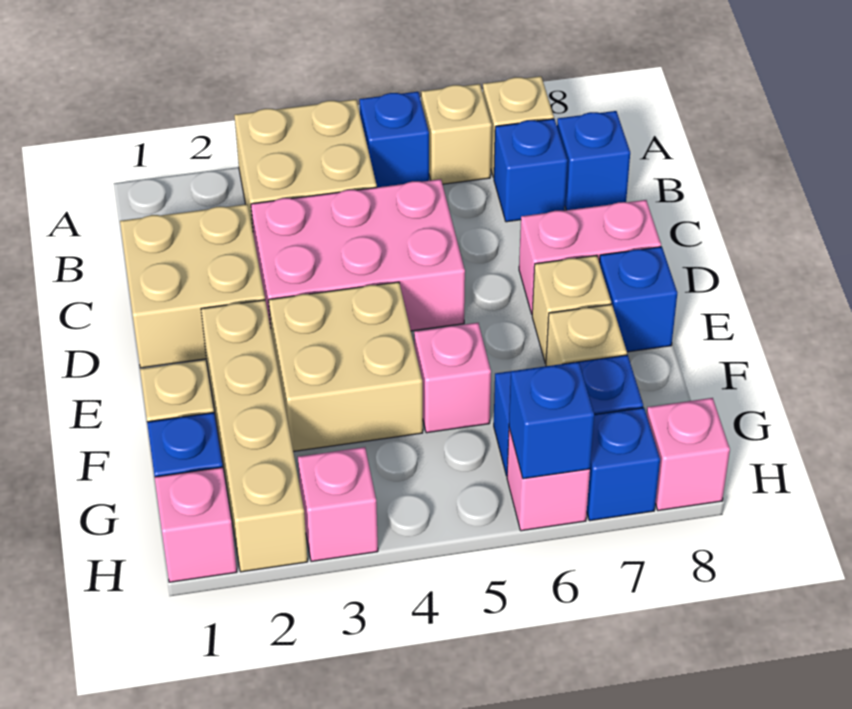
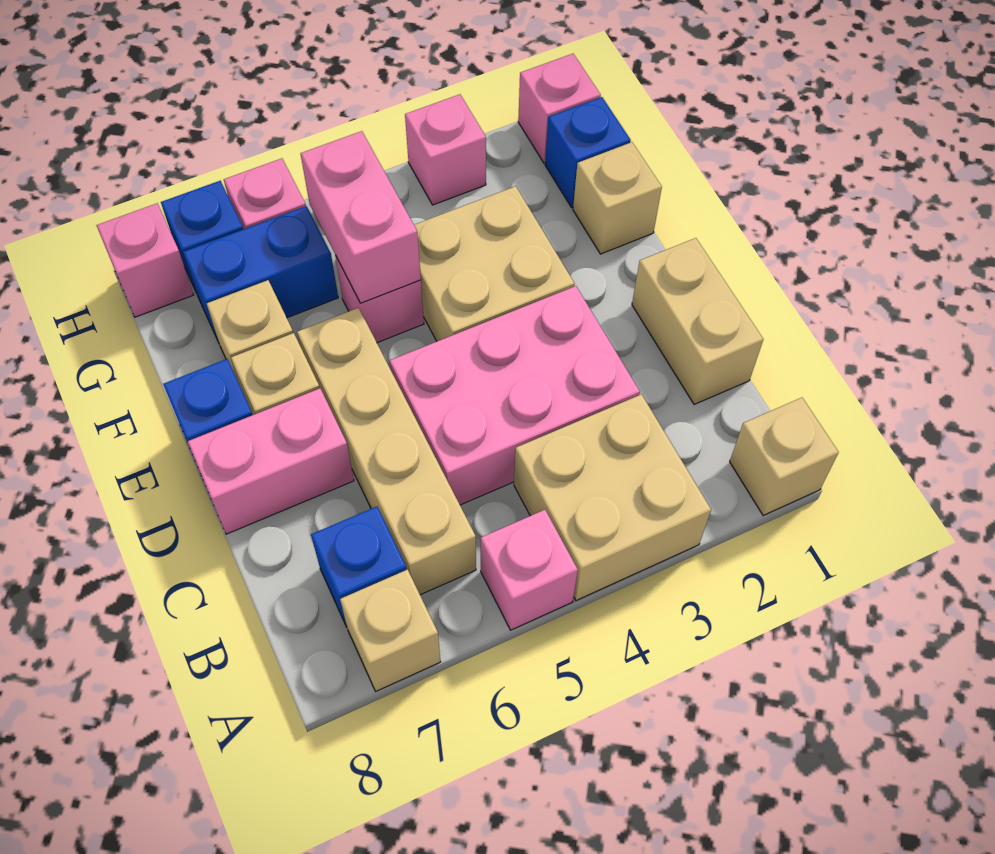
blue brick A5 level 1 -> pink brick A5 level 1
tan brick A6 level 1 -> tan brick A1 level 1
blue brick B8 level 1 -> none
tan brick C1:D2 level 1 -> tan brick C1:D1 level 1
tan brick E2:H2 level 1 -> tan brick B6:E6 level 1
none -> pink brick F5:G5 level 2
blue brick H6 level 2 -> none

